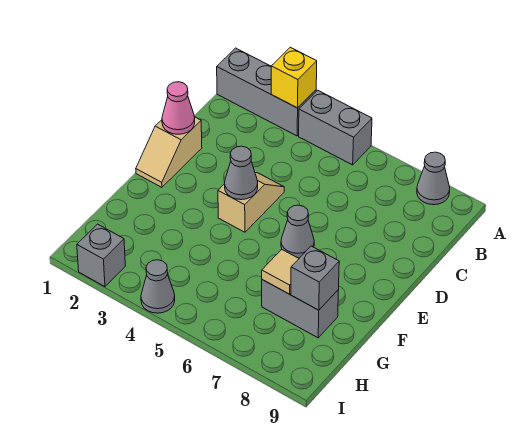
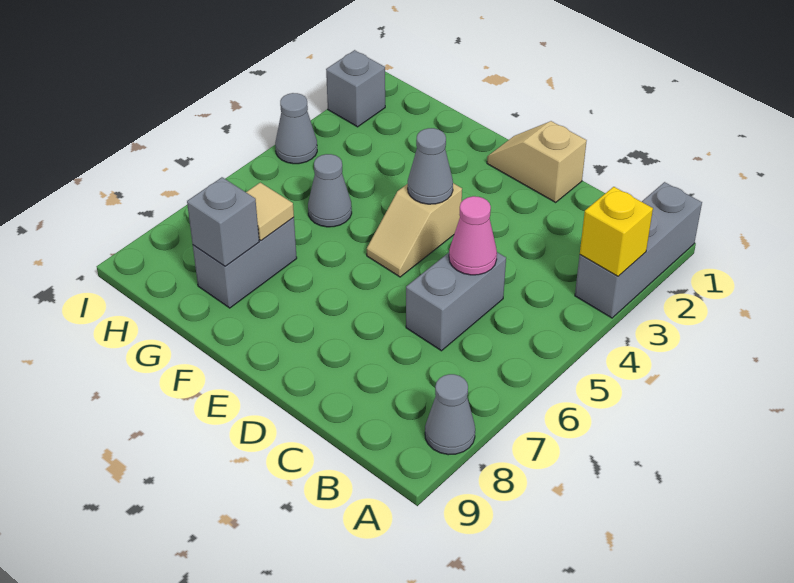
grey brick A4:A5 level 1 -> grey brick C5:C6 level 1
pink cone D1 level 2 -> pink cone C5 level 2
tan slope D4:E4 level 1 top E -> tan slope E4:E5 level 1 top 4
grey cone E6 level 1 -> grey cone G5 level 1

